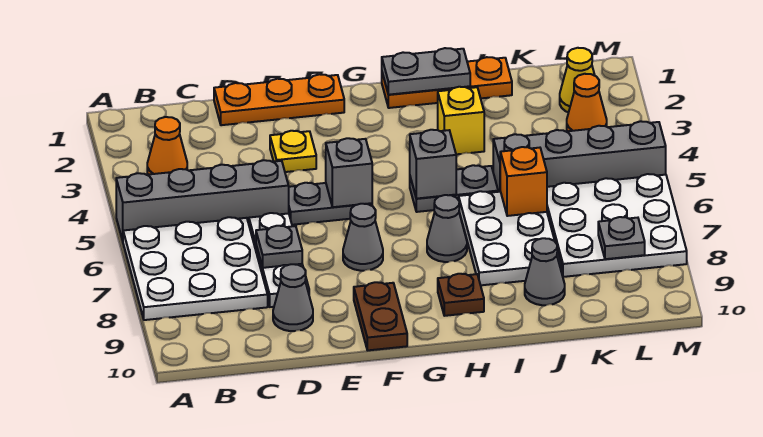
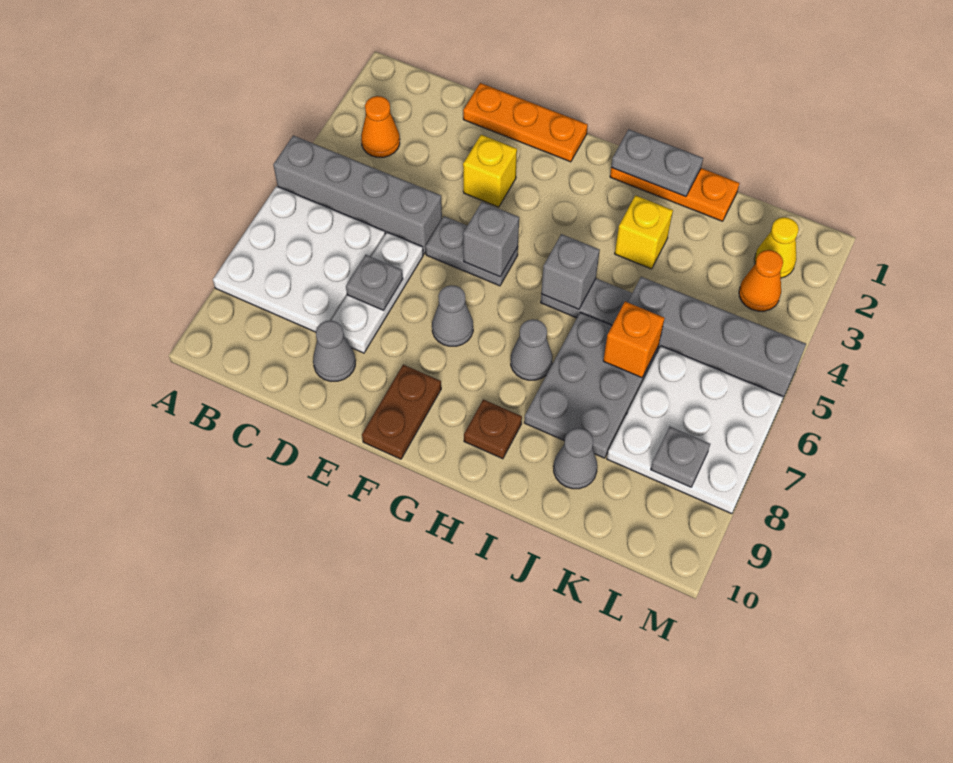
yellow plate E3 level 1 -> yellow brick E3 level 1
white plate I6:J8 level 1 -> grey plate I6:J8 level 1

